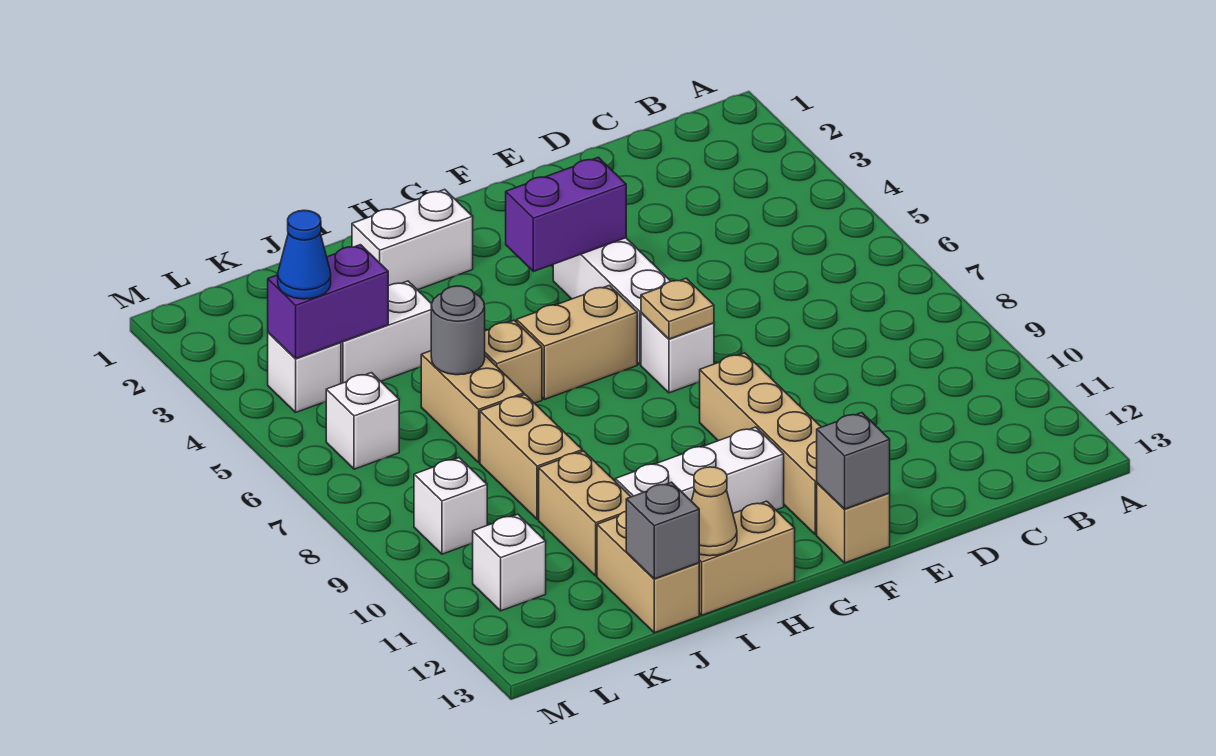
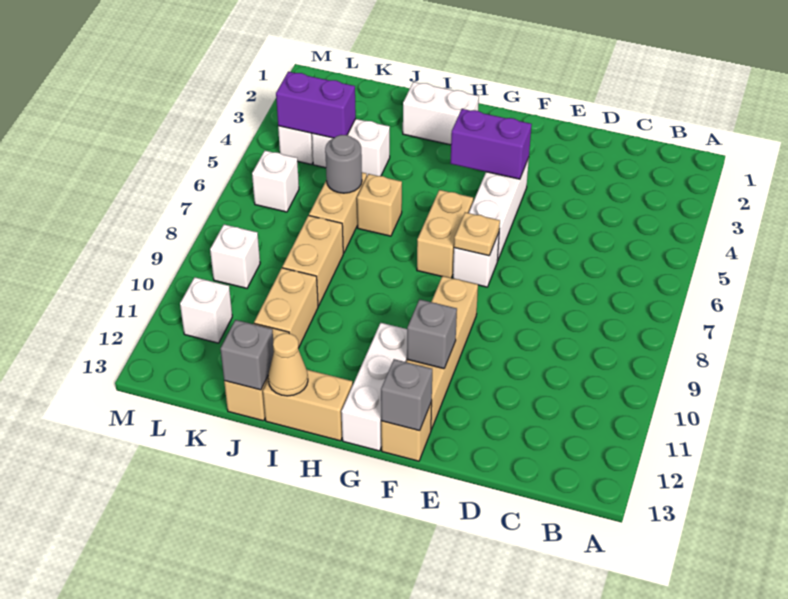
none -> grey brick F11 level 2
tan brick G6:H6 level 1 -> tan brick G6:G7 level 1
white brick G11:I11 level 1 -> white brick G11:G13 level 1
blue cone L4 level 3 -> none

